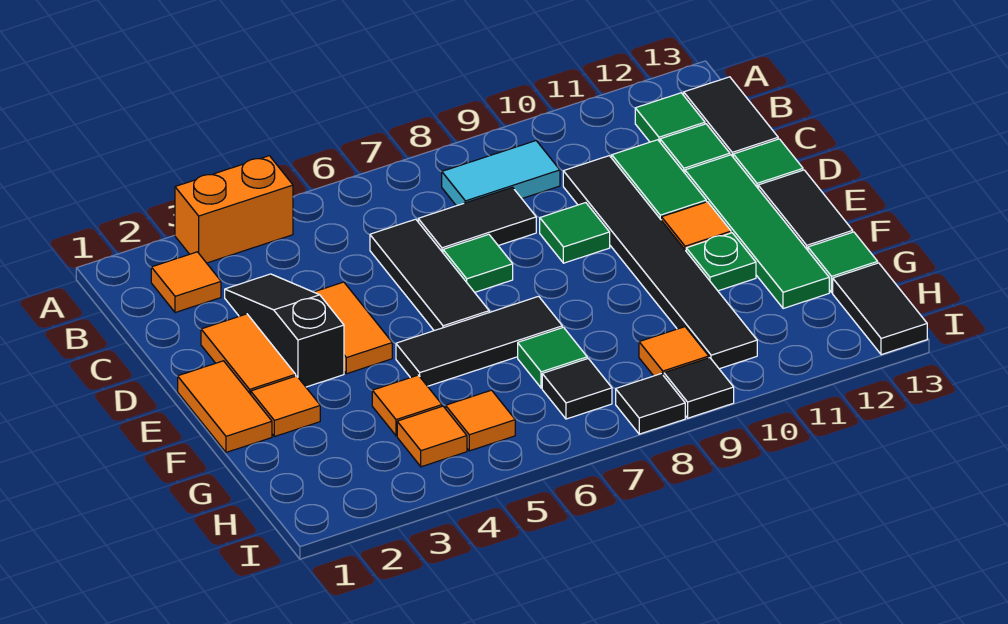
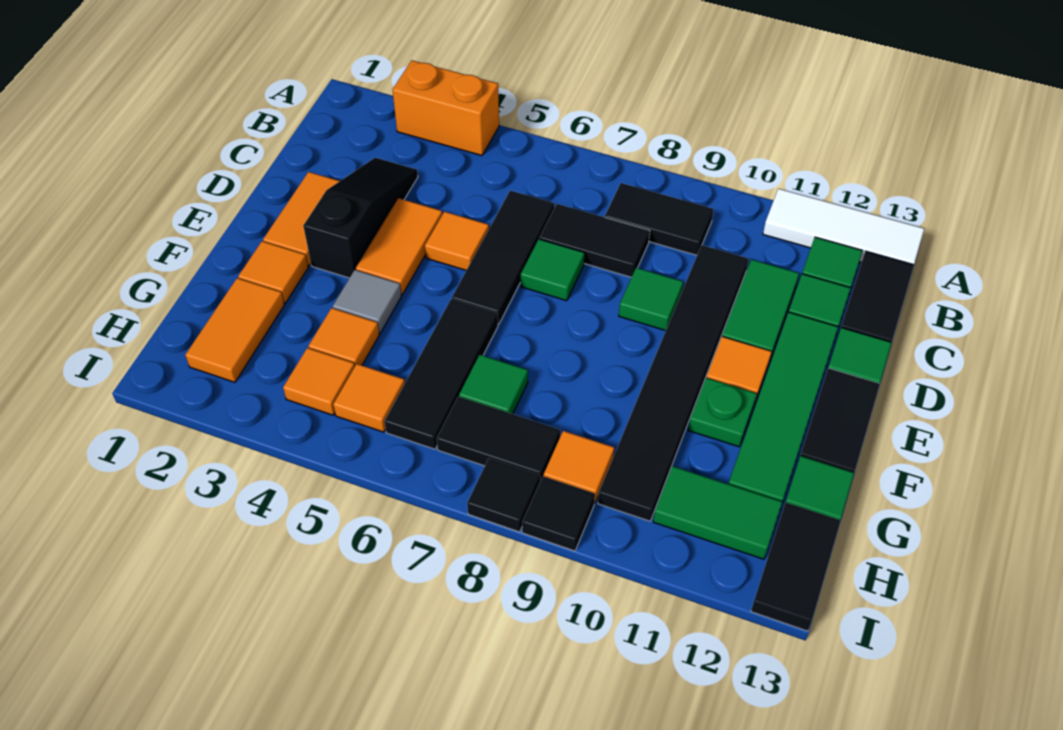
none -> white tile A11:A13 level 1
orange tile B2 level 1 -> orange tile D5 level 1
cyan tile B8:B9 level 1 -> black tile B8:B9 level 1
orange tile E1:F1 level 1 -> orange tile G2:H2 level 1
none -> grey tile F4 level 1
black tile F5:F7 level 1 -> black tile F6:H6 level 1
black tile H7 level 1 -> black tile H7:H8 level 1
none -> green tile H11:H12 level 1

